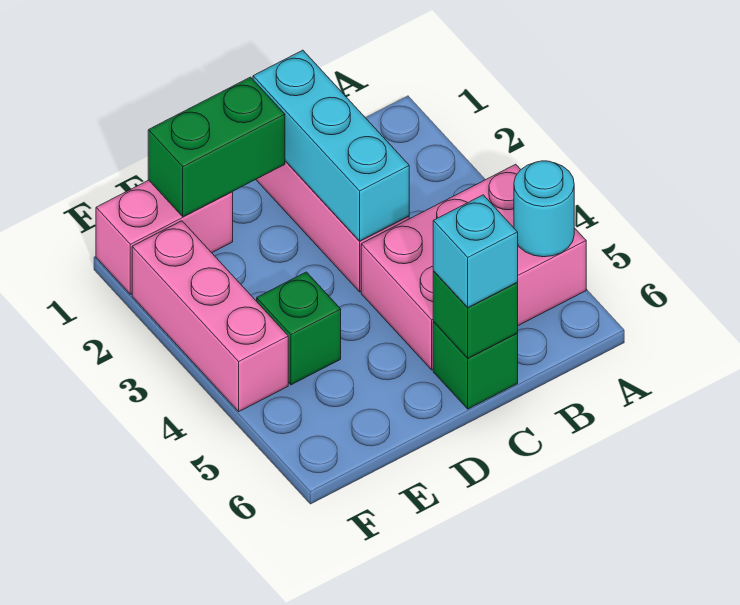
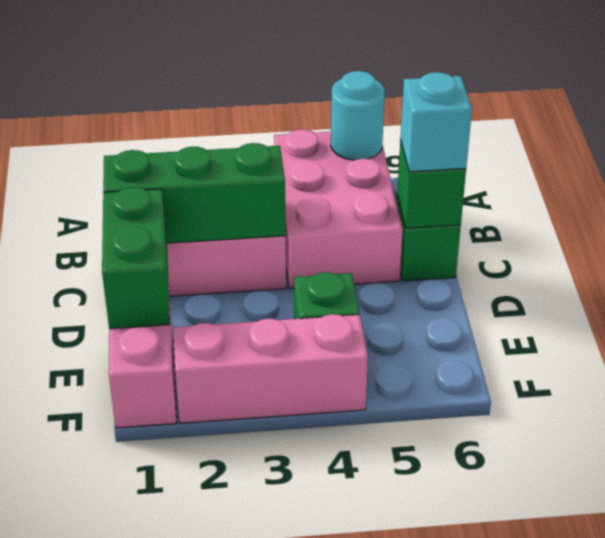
cyan brick C1:C3 level 2 -> green brick C1:C3 level 2

